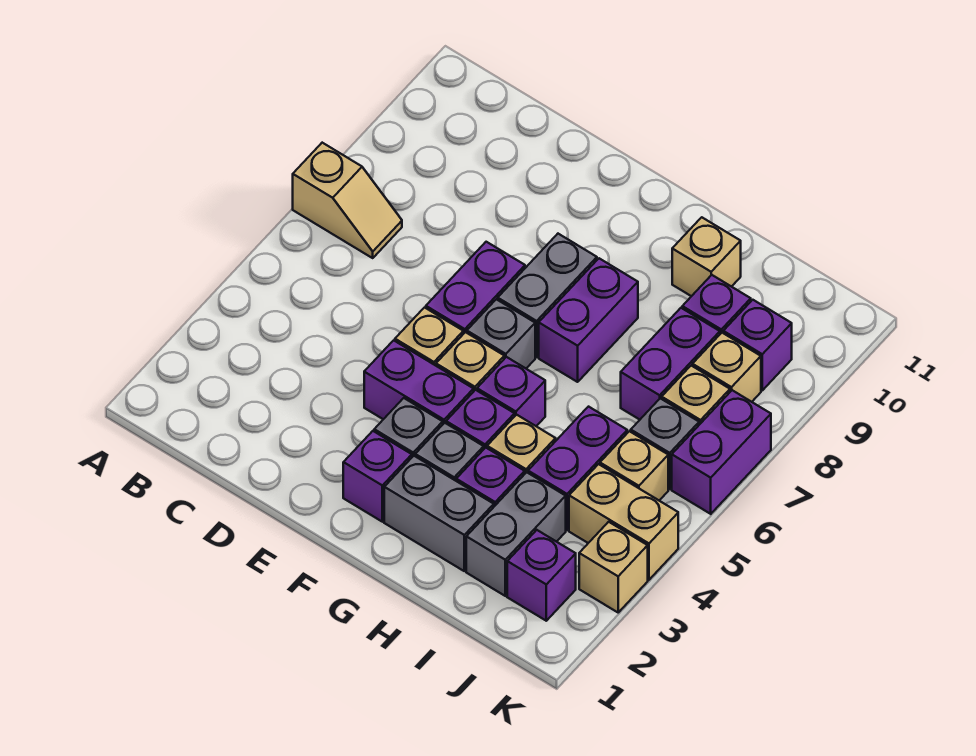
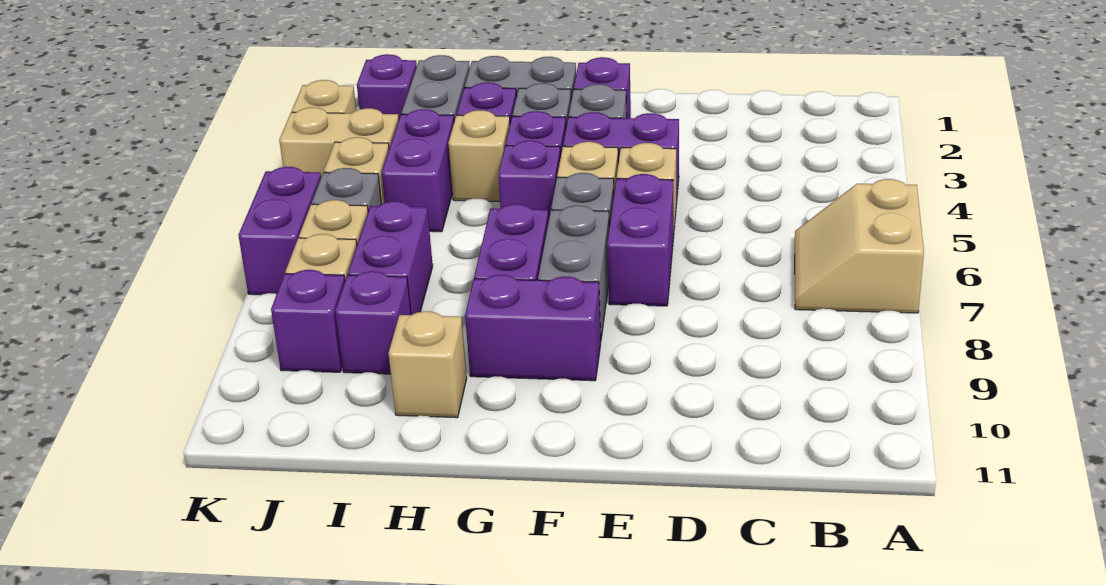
tan slope A7:B7 level 1 top A -> tan slope A6:B7 level 1 top A
none -> purple brick F9:G9 level 1

